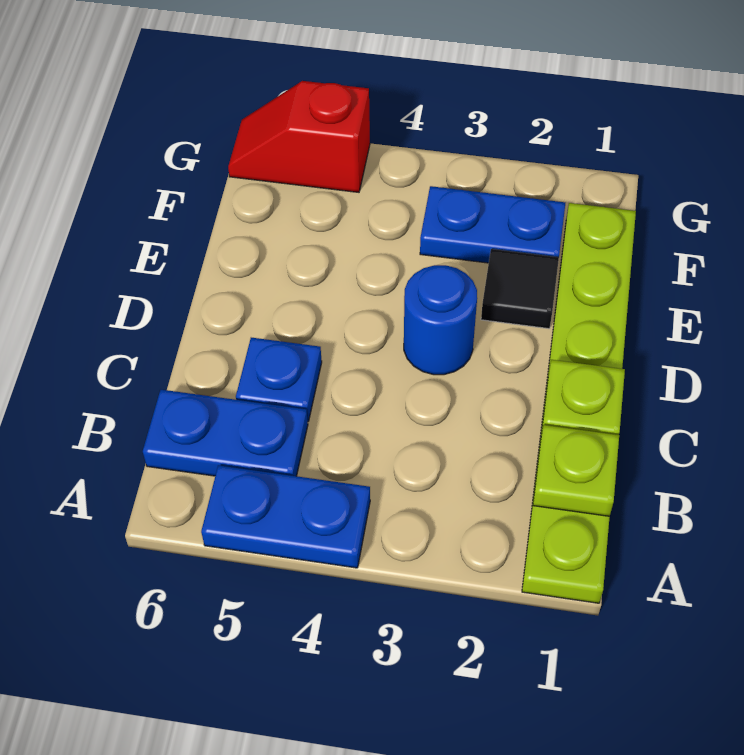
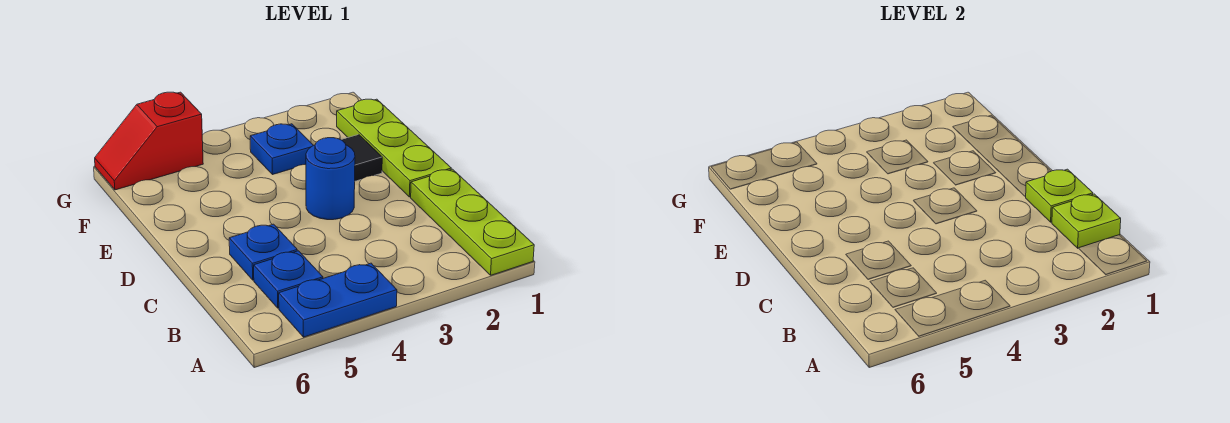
blue plate B5:B6 level 1 -> blue plate B5 level 1
blue plate F2:F3 level 1 -> blue plate F3 level 1

